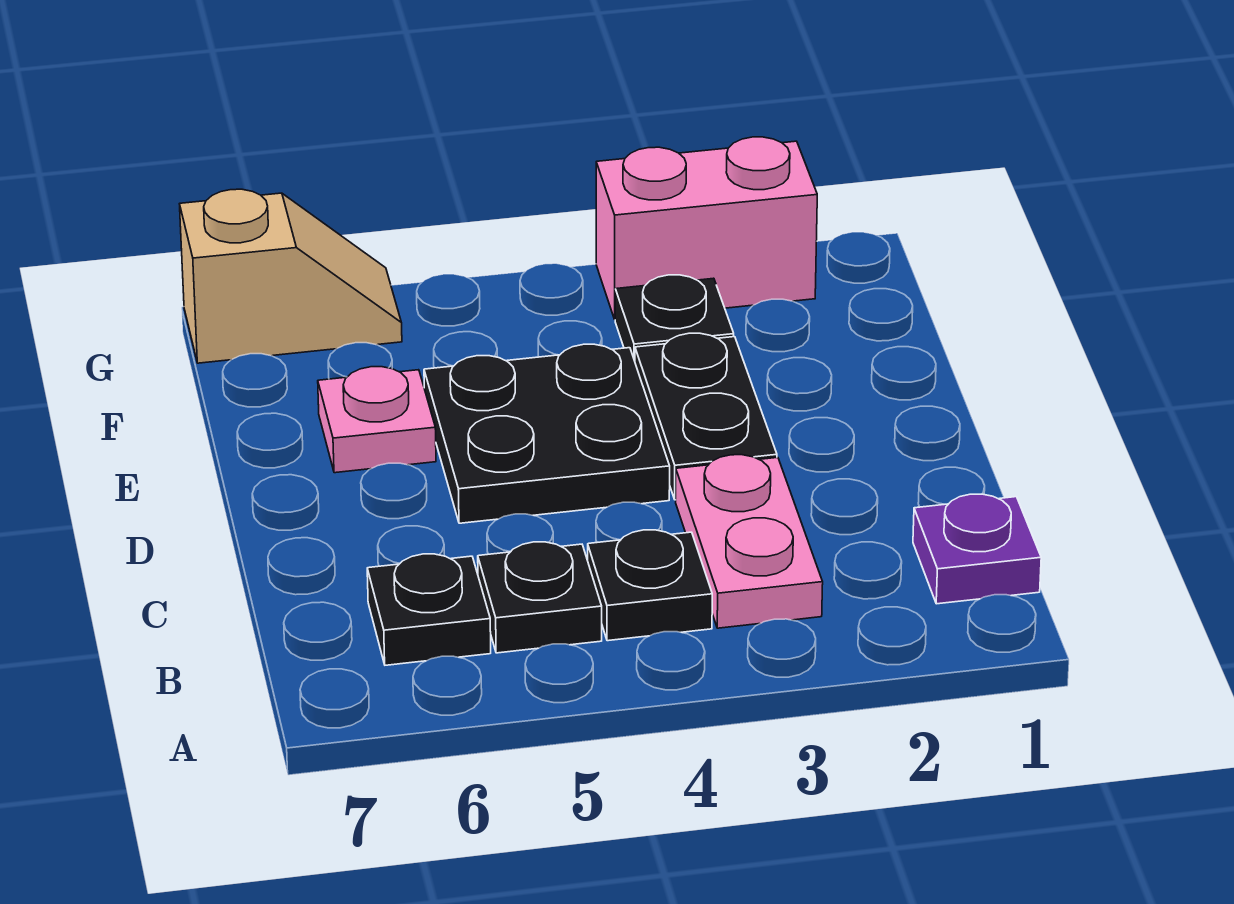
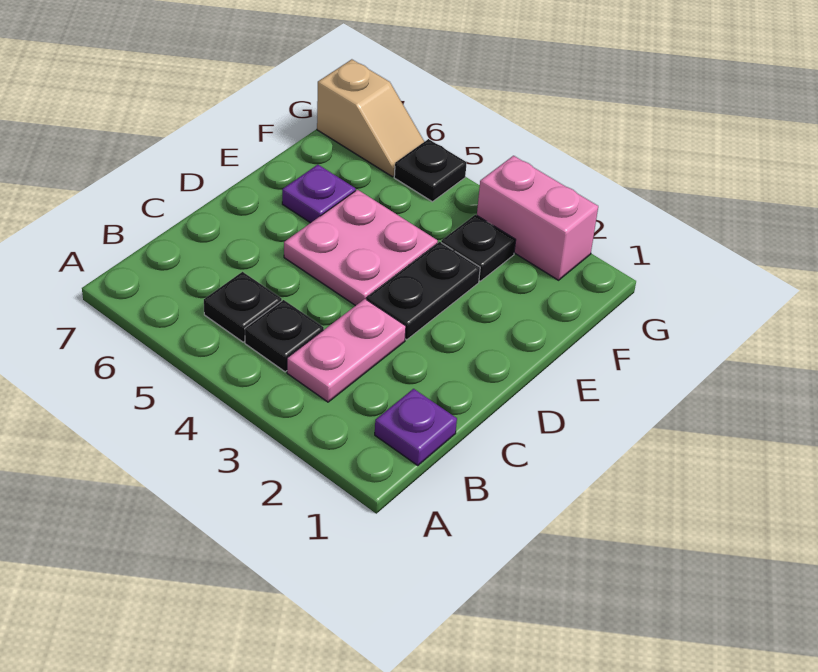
black plate B6 level 1 -> black plate G5 level 1
black plate D4:E5 level 1 -> pink plate D4:E5 level 1
pink plate E6 level 1 -> purple plate E6 level 1

